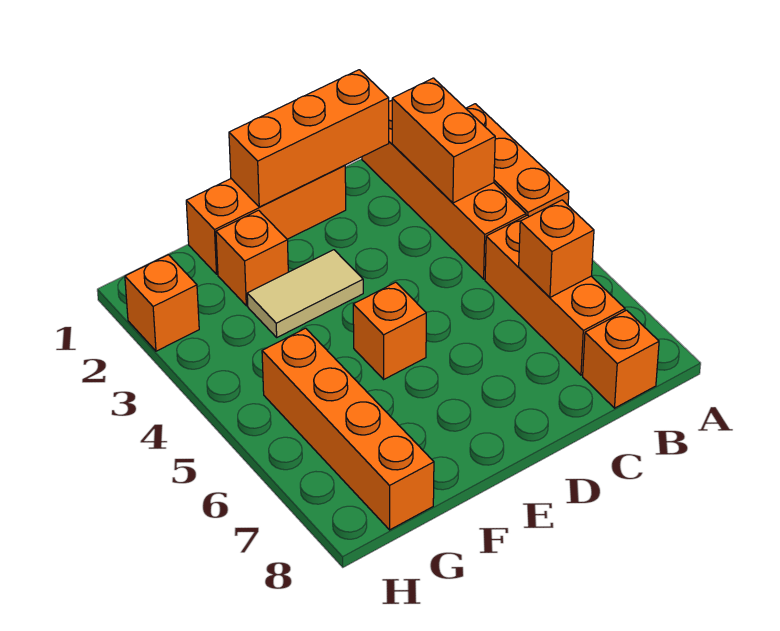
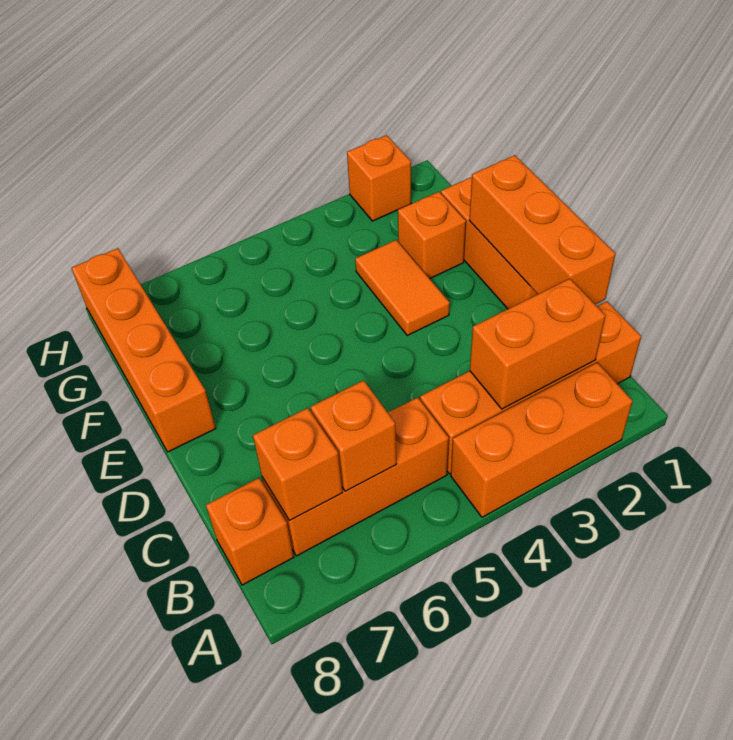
tan tile E3:F3 level 1 -> orange tile E3:F3 level 1
orange brick E5 level 1 -> orange brick B7 level 2
orange brick G5:G8 level 1 -> orange brick E8:H8 level 1

